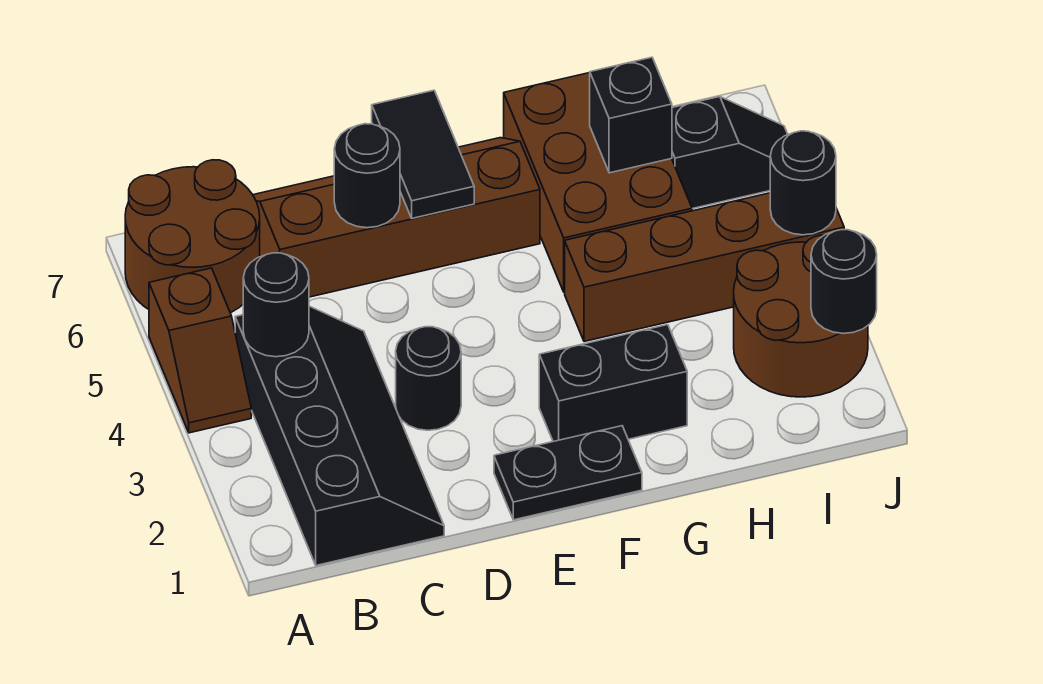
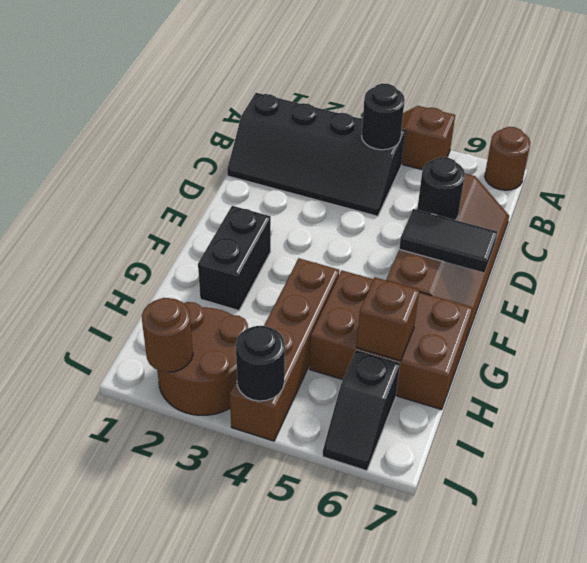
brown round brick A6:B7 level 1 -> brown round brick A7 level 1
black round brick D3 level 1 -> none
black plate E1:F1 level 1 -> none
black brick H6 level 2 -> brown brick H6 level 2
black round brick J2 level 2 -> brown round brick J2 level 2

